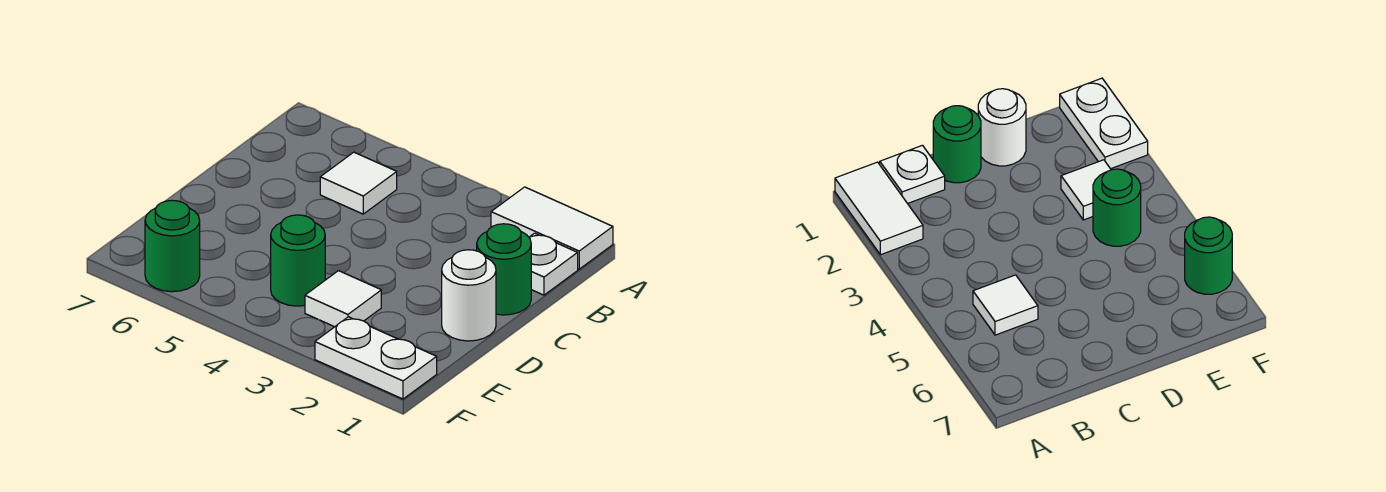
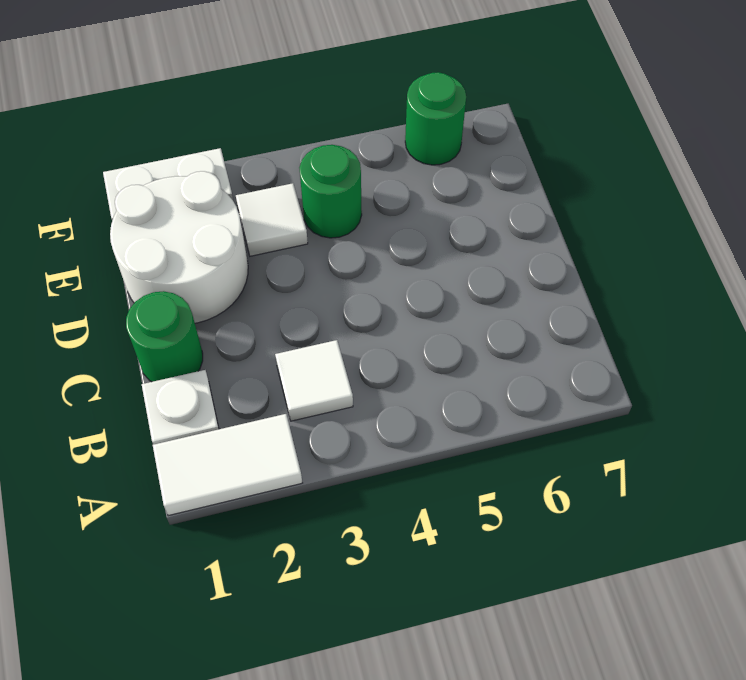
white tile B5 level 1 -> white tile B3 level 1
white round brick D1 level 1 -> white round brick D1:E2 level 1

